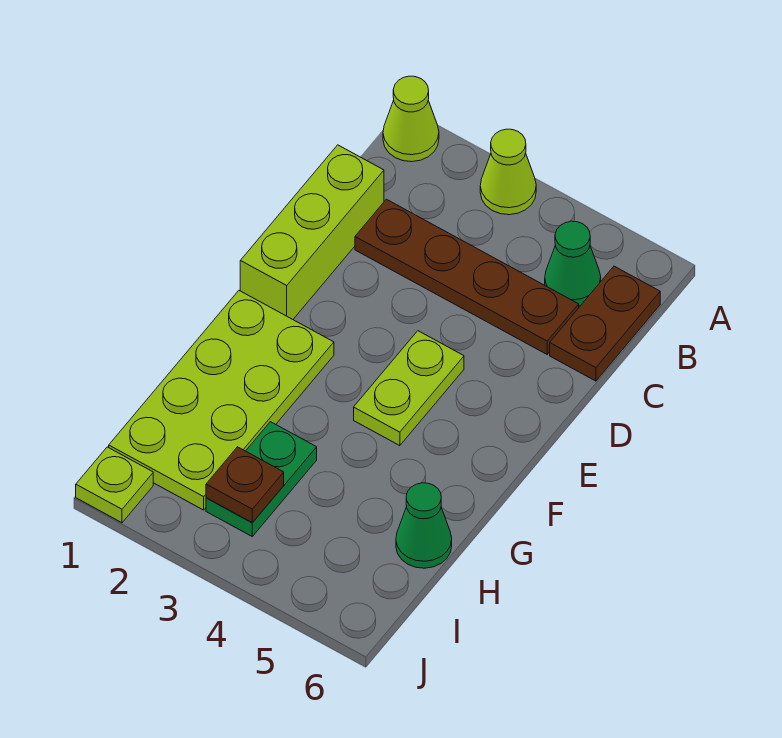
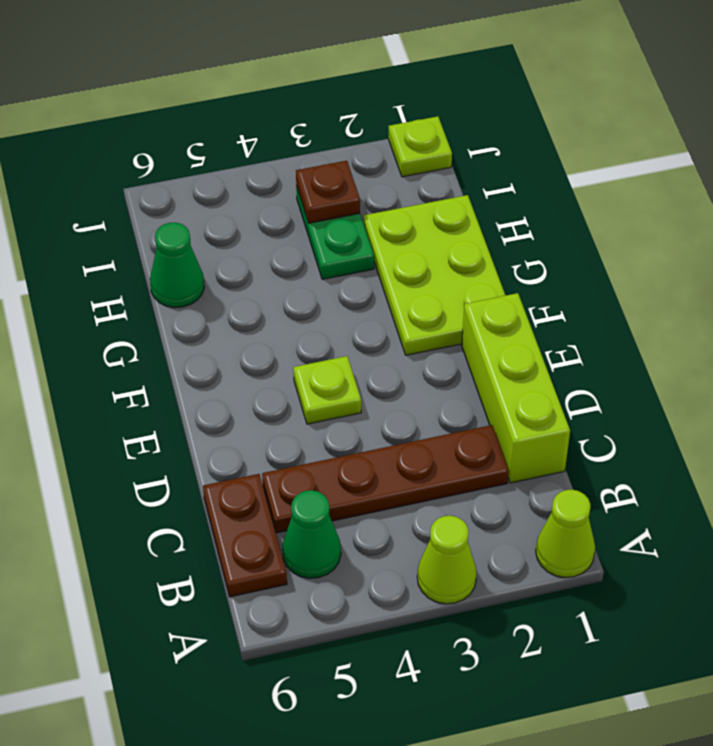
lime plate E4:F4 level 1 -> lime plate E4 level 1
lime plate F1:I2 level 1 -> lime plate F1:H2 level 1

